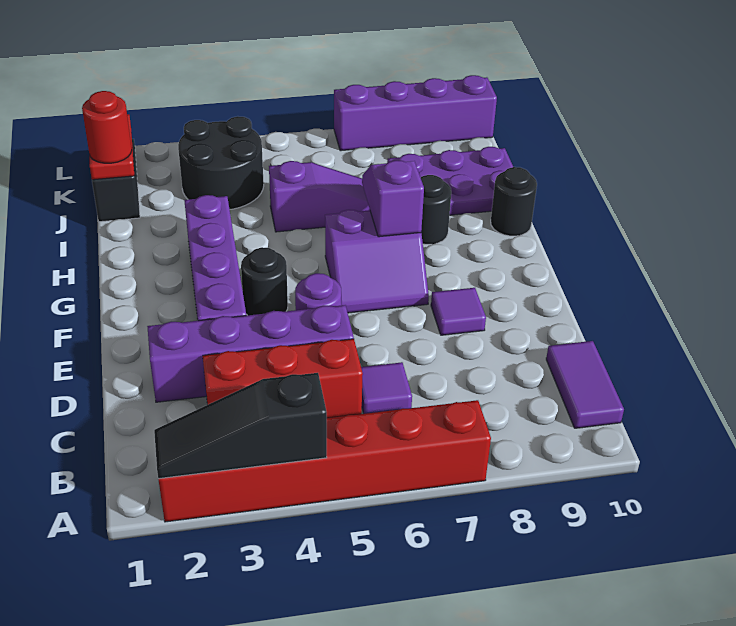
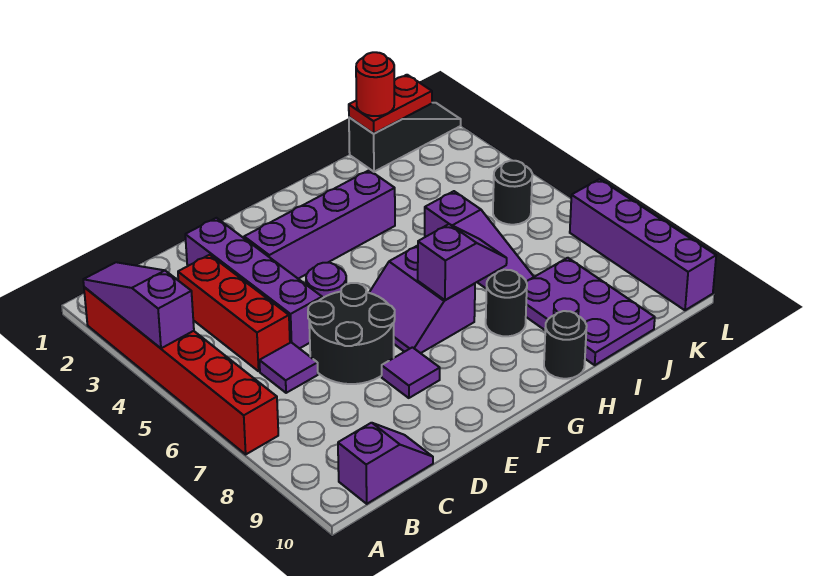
black slope A2:A4 level 2 top 4 -> purple slope A2:A4 level 2 top 4
purple tile B10:C10 level 1 -> purple slope B10:C10 level 1 top B
black round brick F4 level 1 -> black round brick K5 level 1
black round brick J3:K4 level 1 -> black round brick D6:E7 level 1

